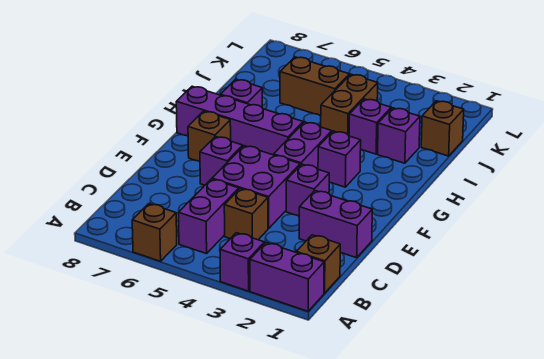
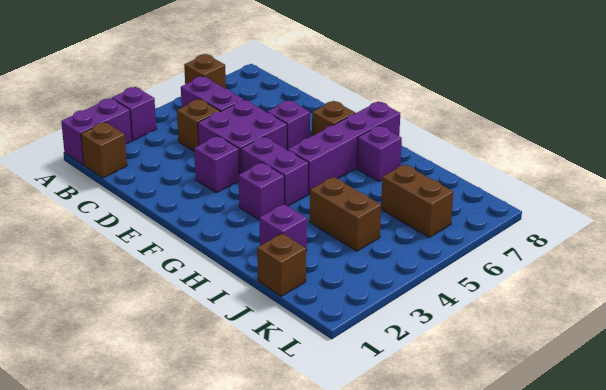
purple brick D1:D2 level 1 -> none
purple brick I3 level 1 -> none
brown brick J5:J6 level 1 -> brown brick J6:K6 level 1

